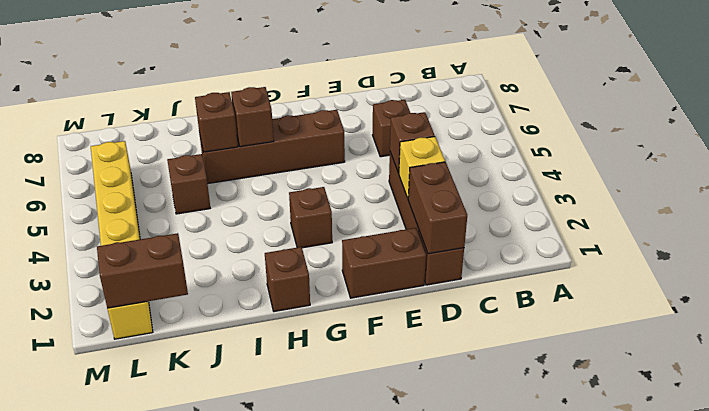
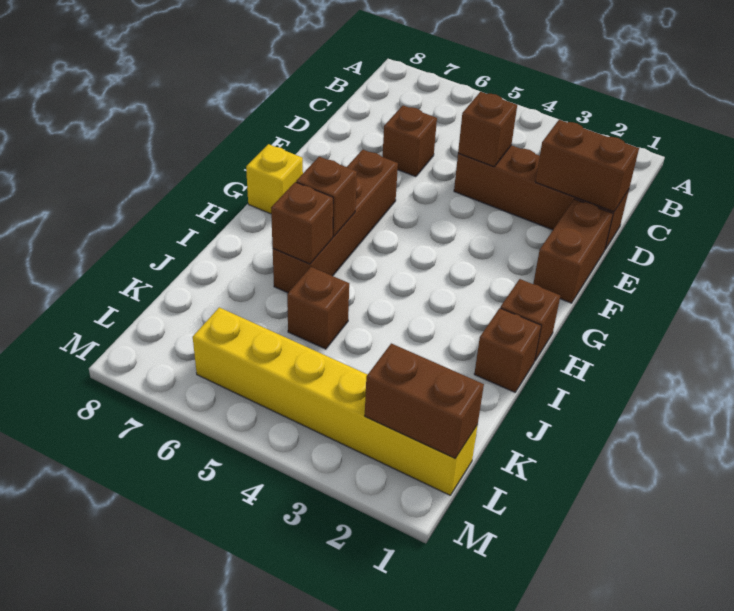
yellow brick D3 level 2 -> yellow brick G8 level 1
brown brick G3 level 1 -> brown brick I1 level 1
brown brick K1:L1 level 2 -> brown brick L1:L2 level 2

